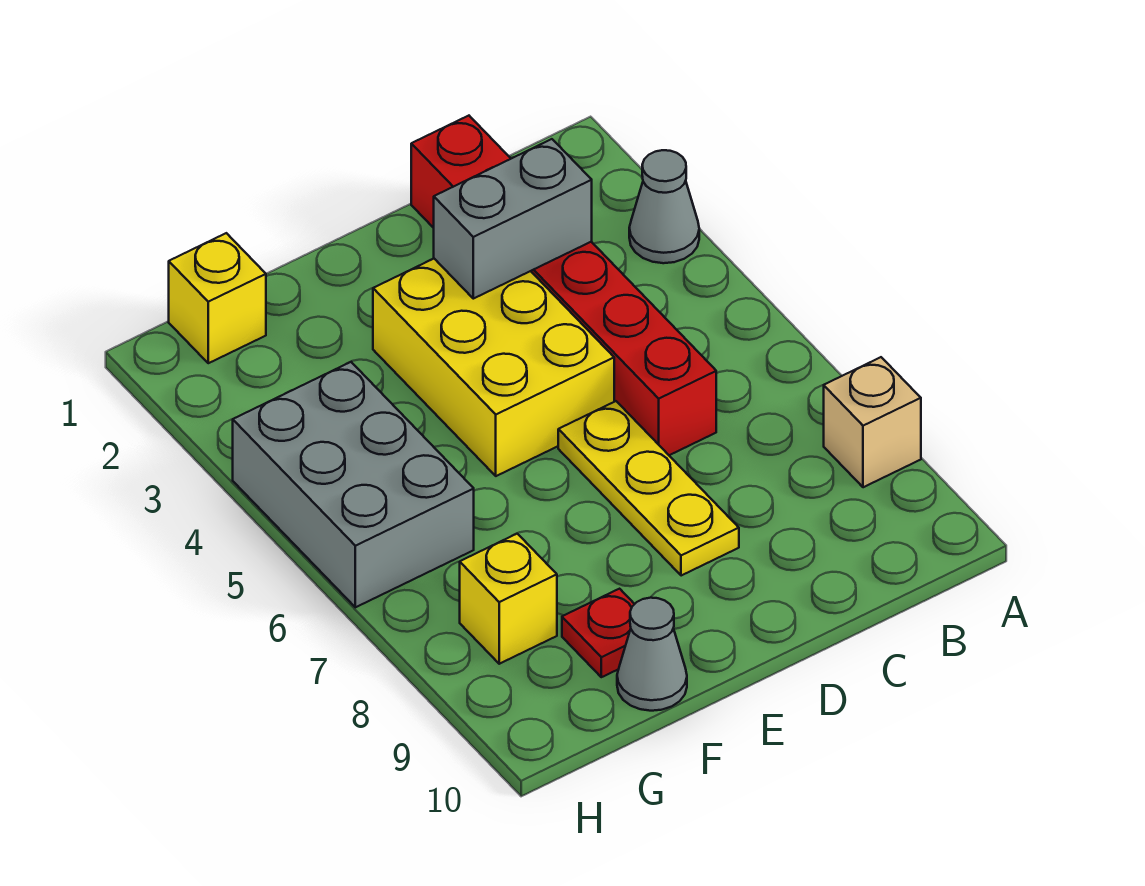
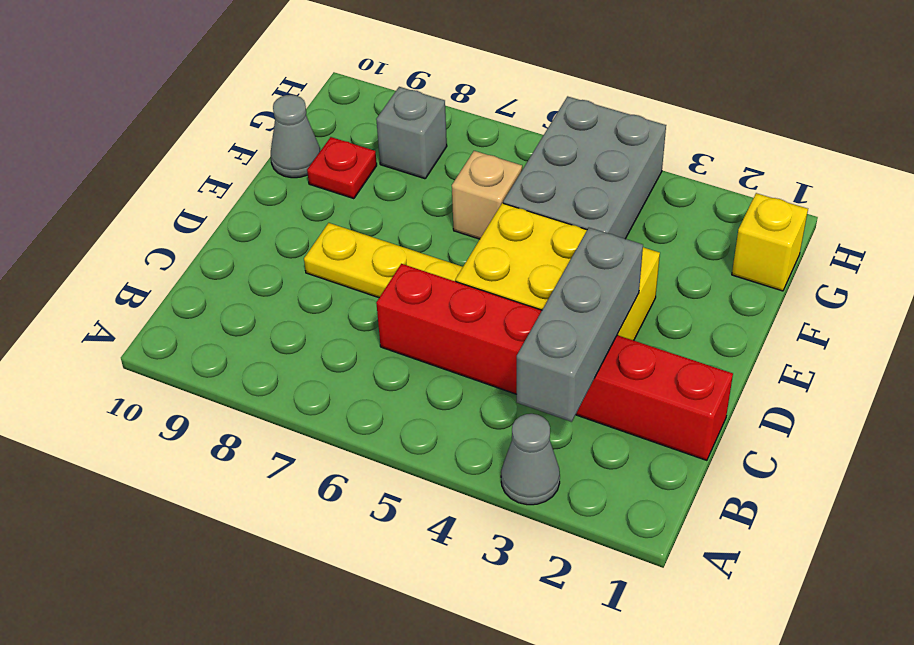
tan brick A8 level 1 -> tan brick F6 level 1
grey brick C3:D3 level 2 -> grey brick B3:D3 level 2
grey brick G4:H6 level 1 -> grey brick F4:H5 level 1
yellow brick G8 level 1 -> grey brick G8 level 1

